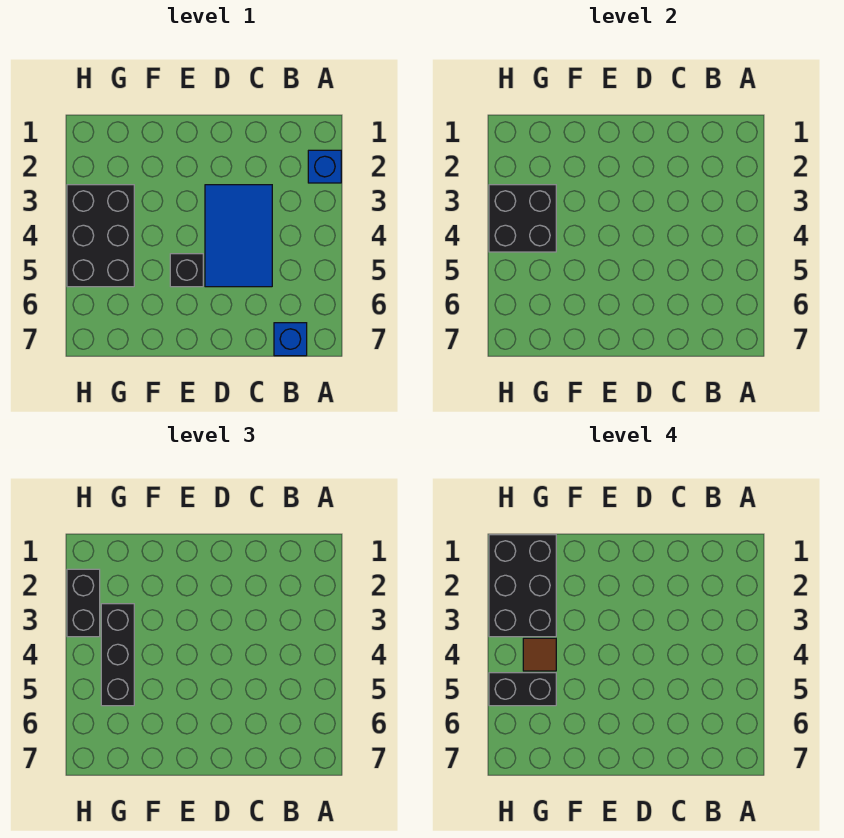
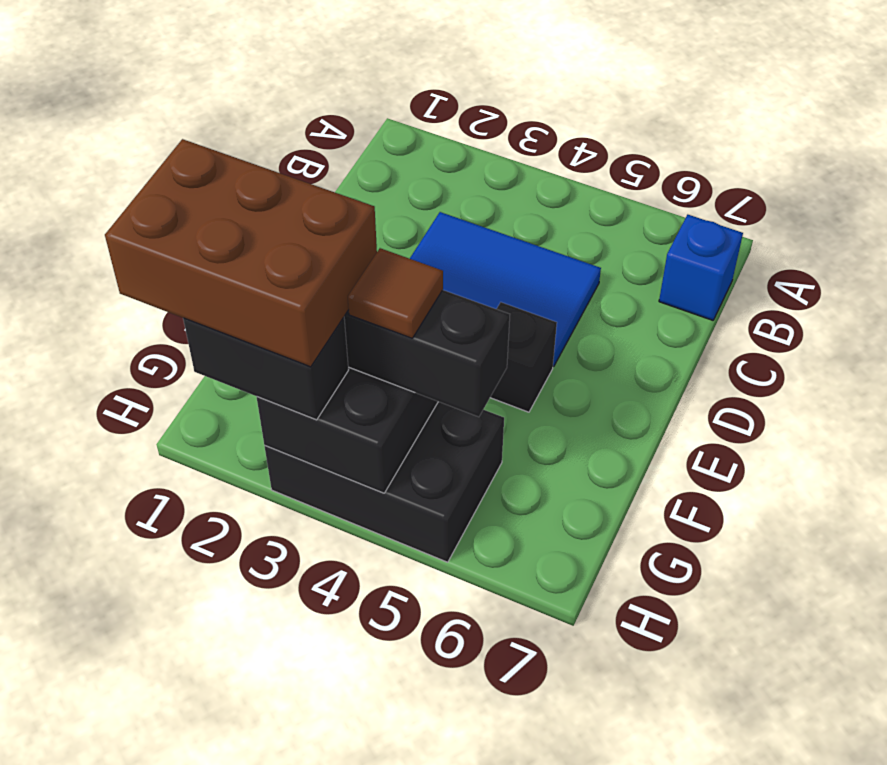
blue brick A2 level 1 -> none
black brick G1:H3 level 4 -> brown brick G1:H3 level 4
black brick G5:H5 level 4 -> none

